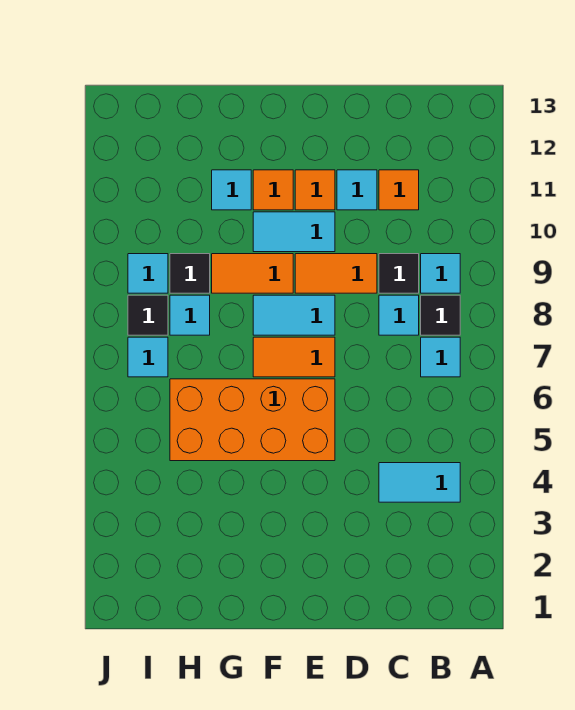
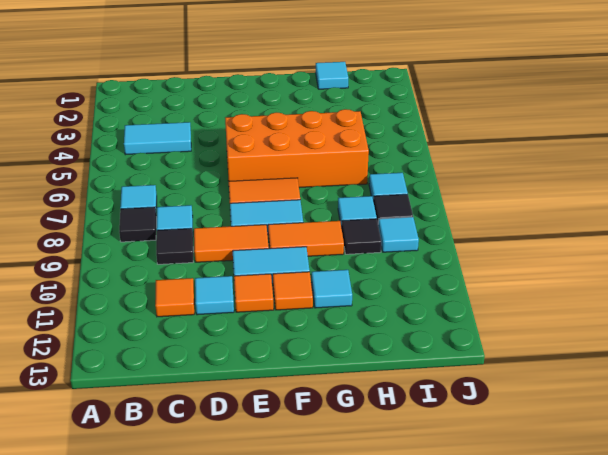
cyan tile B9 level 1 -> cyan tile H1 level 1

